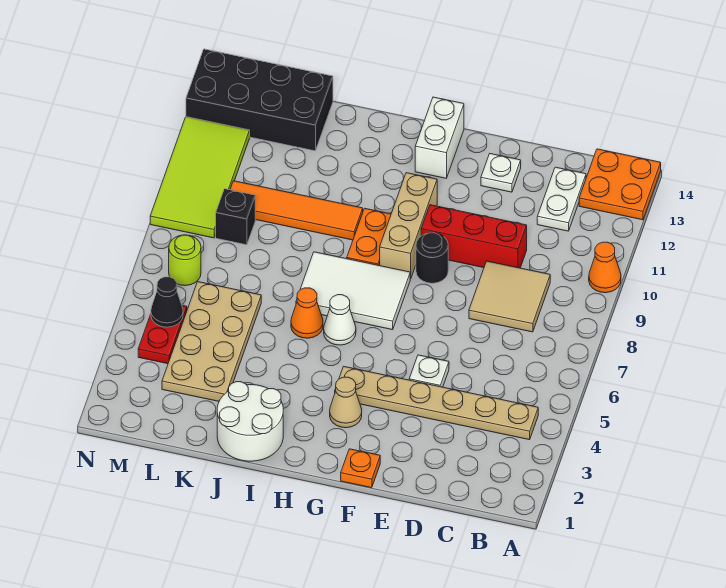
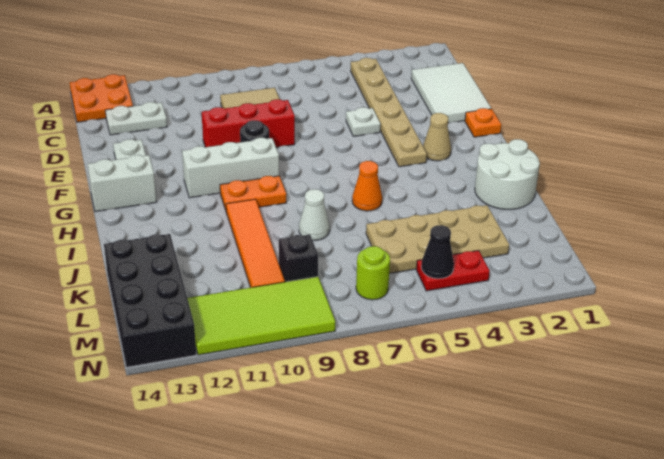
orange cone A10 level 1 -> none
red brick D10:F10 level 1 -> red brick E8:E10 level 1
white tile G7:I8 level 1 -> white tile C1:E2 level 1
tan brick G9:G11 level 1 -> white brick G9:G11 level 1
white cone H6 level 1 -> white cone J8 level 1

